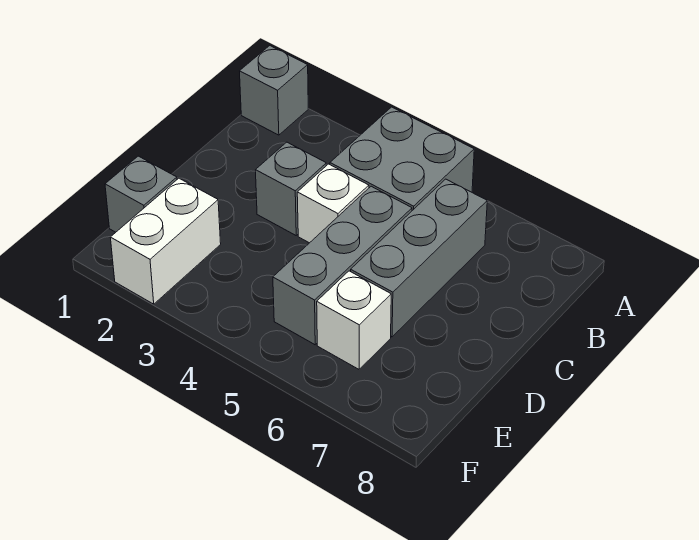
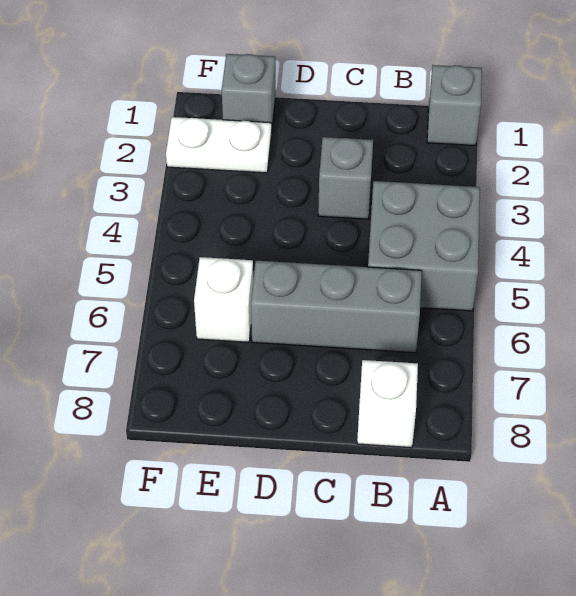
white brick C4 level 1 -> white brick B8 level 1
grey brick C5:E5 level 1 -> none
white brick E2:F2 level 1 -> white plate E2:F2 level 1

